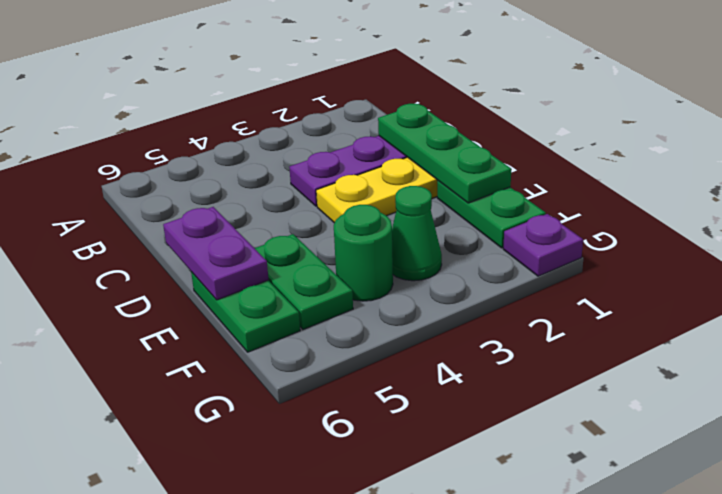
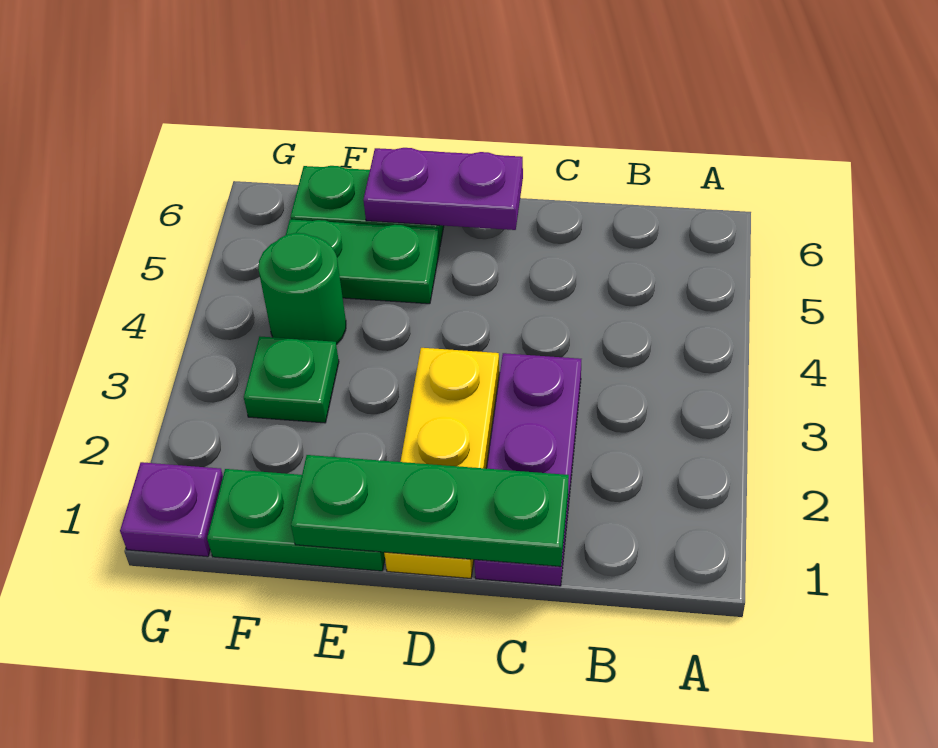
green cone F3 level 1 -> green plate F3 level 1

